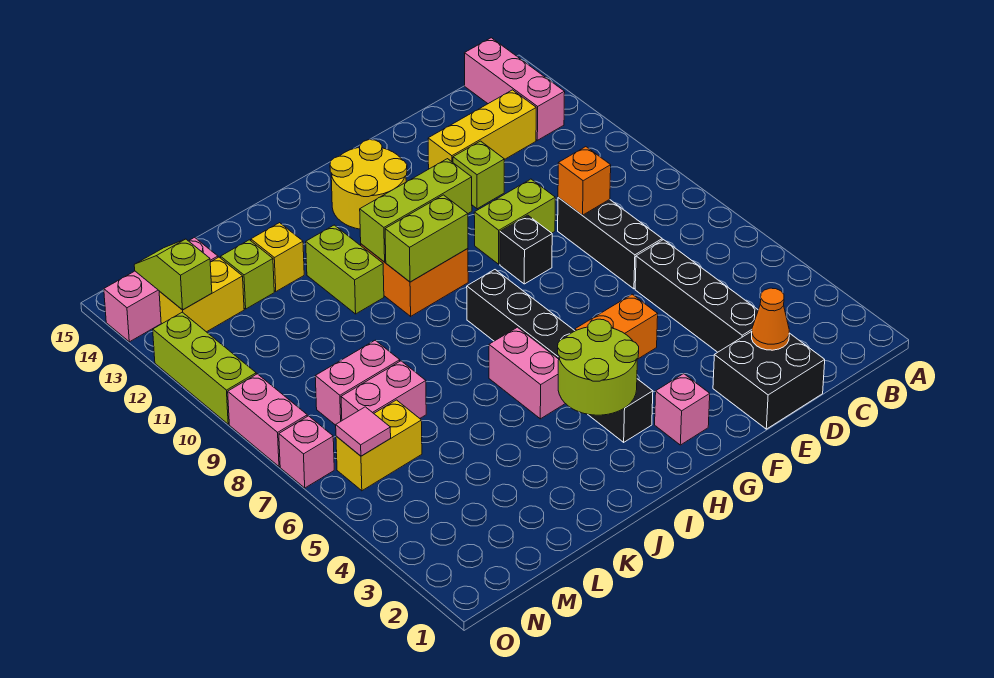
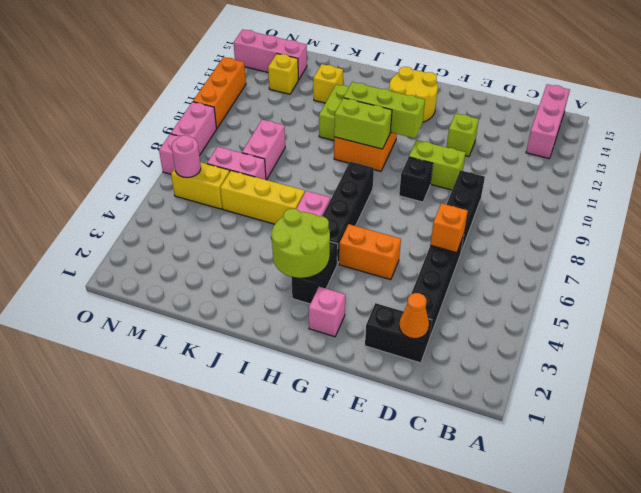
yellow brick C13:E13 level 1 -> yellow brick J6:L6 level 1
black brick D1:E2 level 1 -> black brick D2:E2 level 1
orange brick D9 level 2 -> orange brick D6 level 2
pink brick L8:M8 level 1 -> pink brick L8:L9 level 1
lime brick L13 level 1 -> none
yellow brick M13:N13 level 1 -> yellow brick M13 level 1
pink tile N6 level 2 -> pink round brick N6 level 2
lime slope N13:N14 level 2 top 13 -> none
lime brick O10:O12 level 1 -> orange brick O10:O12 level 1

